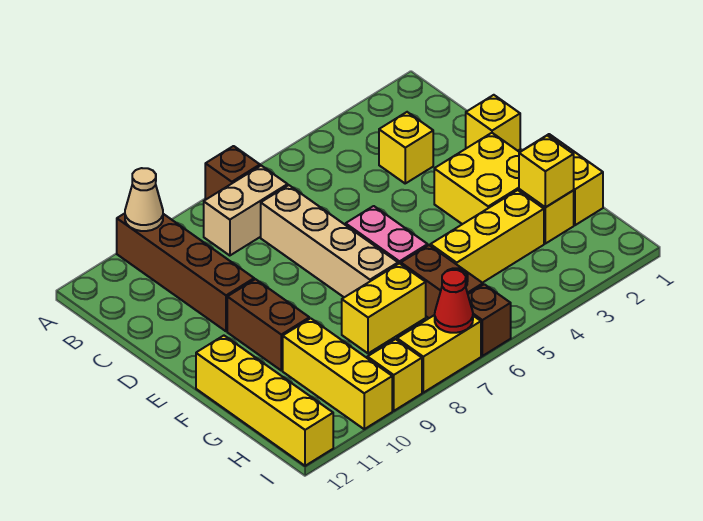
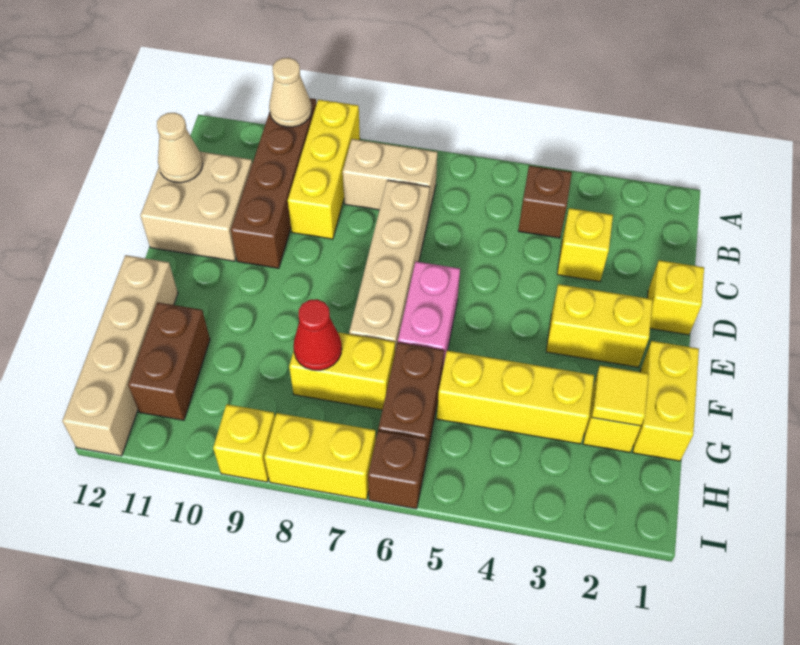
brown brick A7 level 1 -> brown brick B4 level 1
none -> tan brick C11:D12 level 1
none -> tan cone C12 level 2
yellow brick E2:F3 level 1 -> yellow brick E2:E3 level 1
brown brick E10:F10 level 1 -> brown brick G11:H11 level 1
yellow brick F12:I12 level 1 -> tan brick F12:I12 level 1
yellow brick G2 level 2 -> yellow tile G2 level 2
yellow brick G10:I10 level 1 -> yellow brick A9:C9 level 1
red cone I7 level 2 -> red cone G8 level 2

